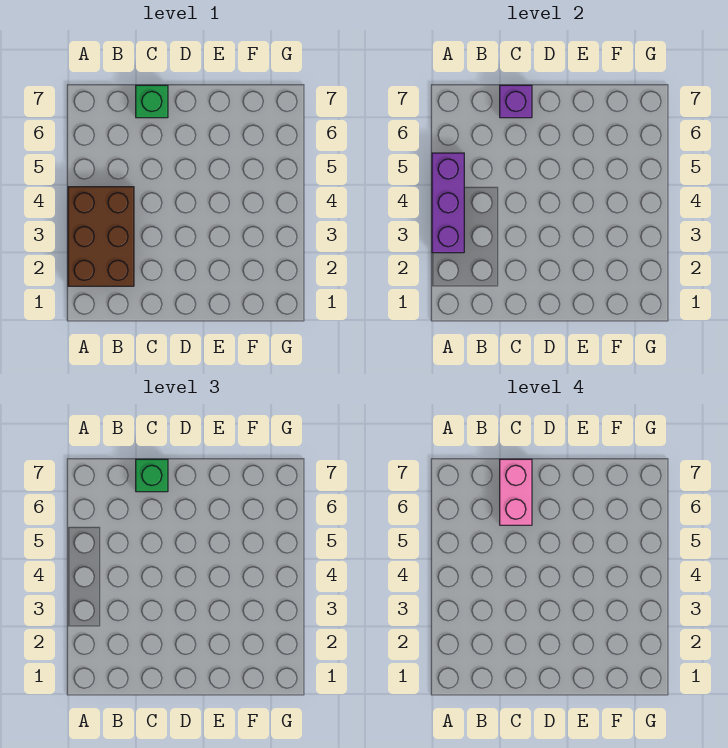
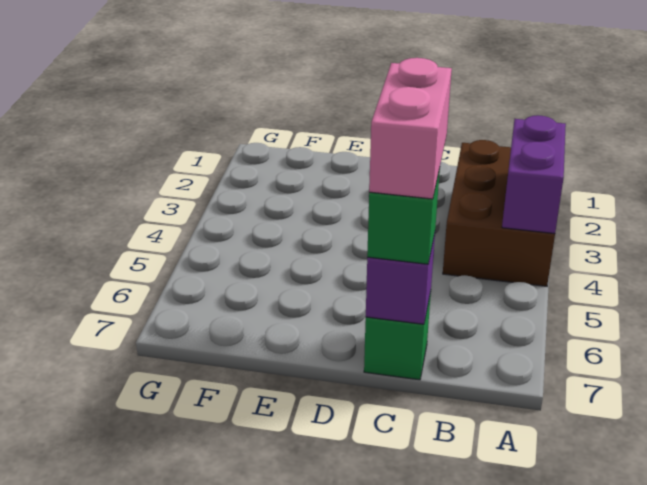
purple brick A3:A5 level 2 -> purple brick A3:A4 level 2

